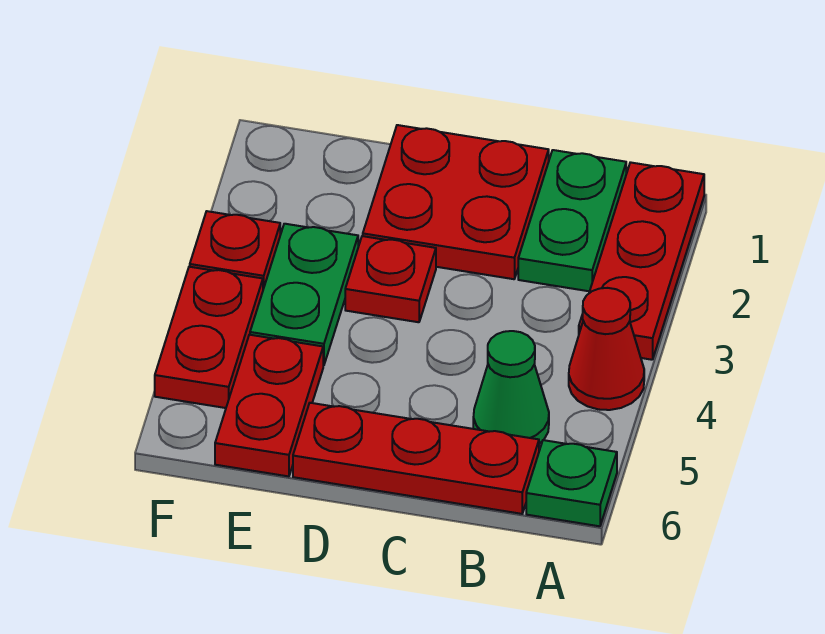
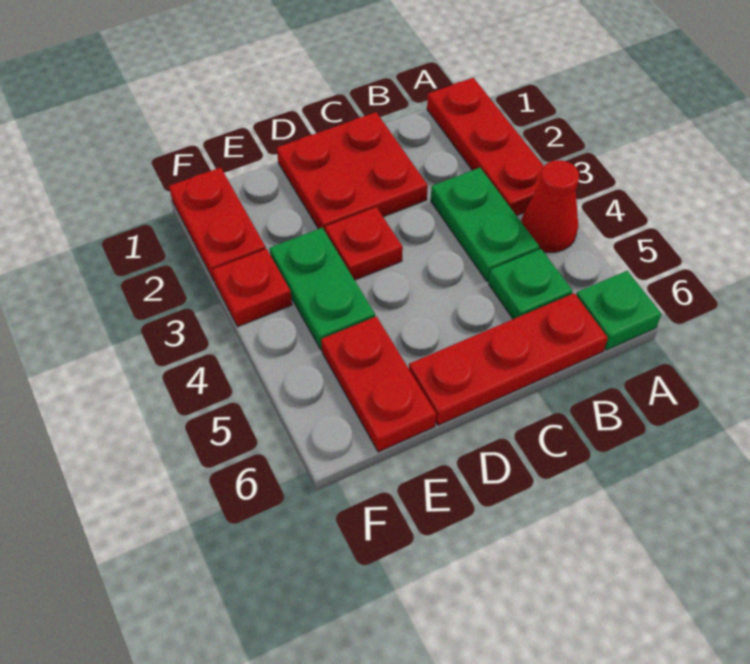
green plate B1:B2 level 1 -> green plate B3:B4 level 1
green cone B5 level 1 -> green plate B5 level 1
red plate F4:F5 level 1 -> red plate F1:F2 level 1

